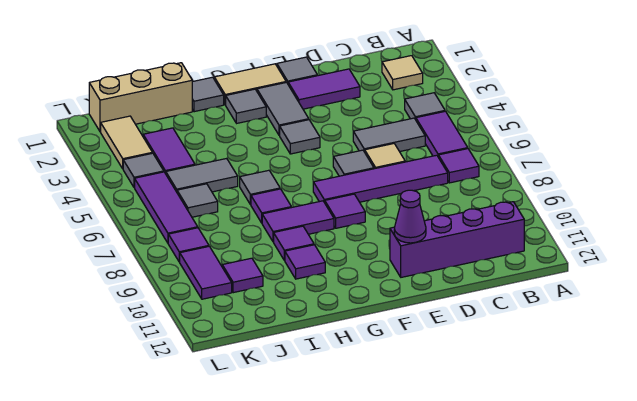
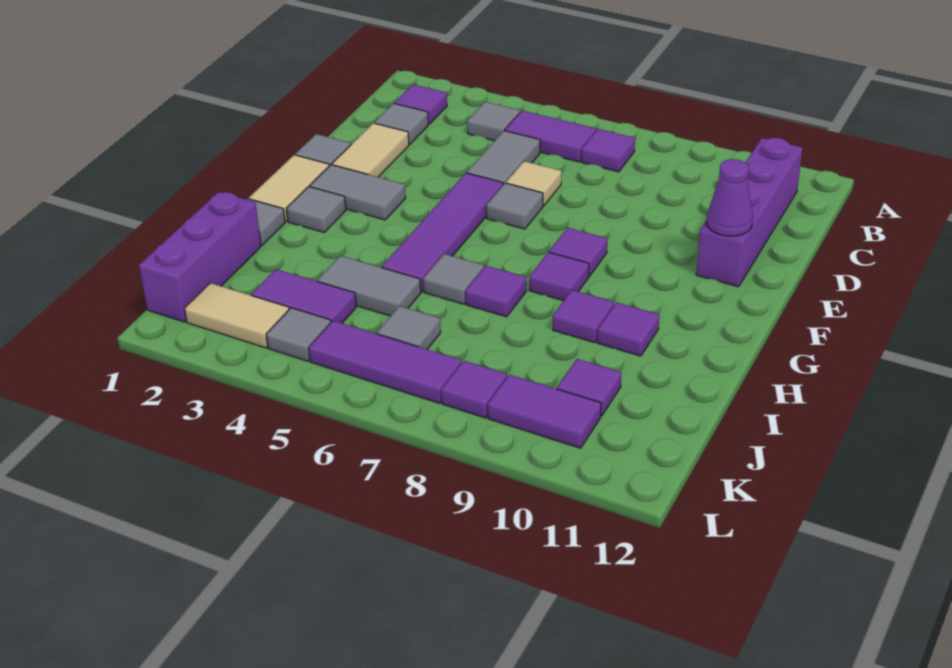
tan tile B2 level 1 -> purple tile B2 level 1
purple tile C7:F7 level 1 -> purple tile E5:H5 level 1
purple tile D2:E2 level 1 -> tan tile D2:E2 level 1
grey tile F4 level 1 -> grey tile C2 level 1
purple tile G8:H8 level 1 -> purple tile G8 level 1
tan brick I1:K1 level 1 -> purple brick I1:K1 level 1
grey tile I5:J5 level 1 -> grey tile I4:I5 level 1

